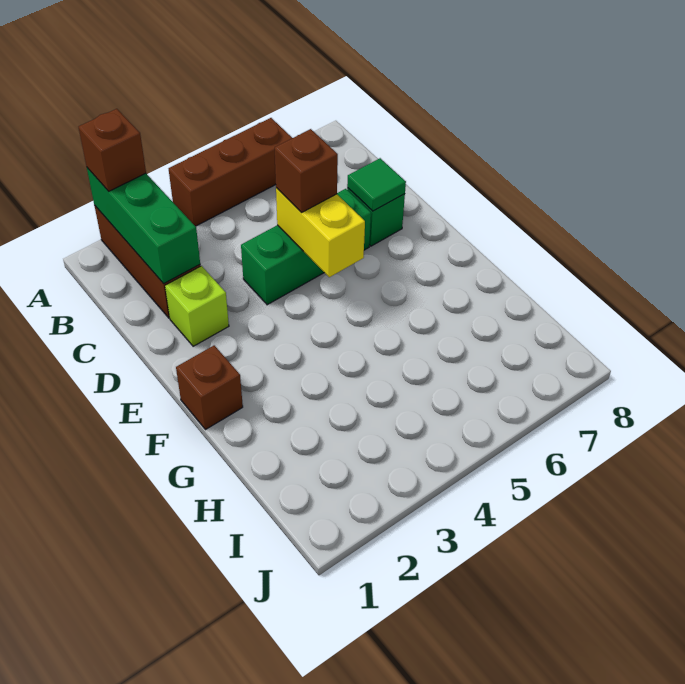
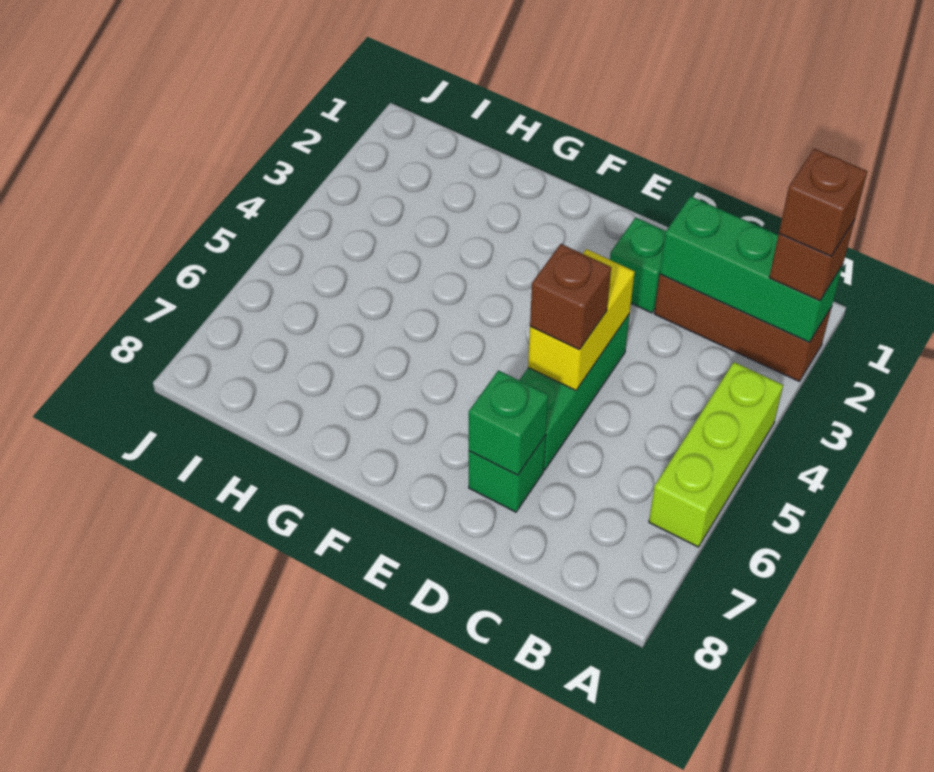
brown brick A4:A6 level 1 -> lime brick A4:A6 level 1
lime brick D2 level 1 -> green brick D2 level 1
yellow brick D5:E5 level 2 -> yellow brick D4:D5 level 2
green tile D7 level 2 -> green brick D7 level 2
brown brick F1 level 1 -> brown brick A2 level 4

